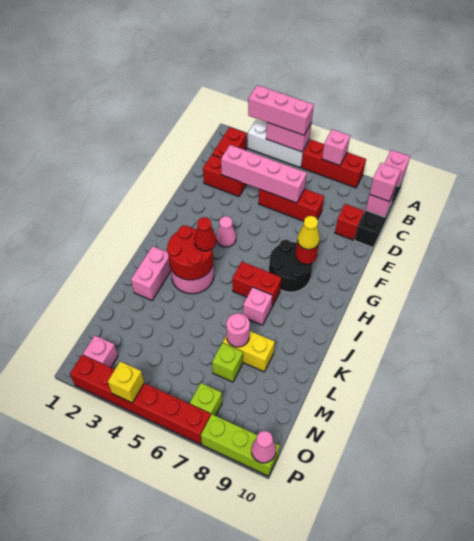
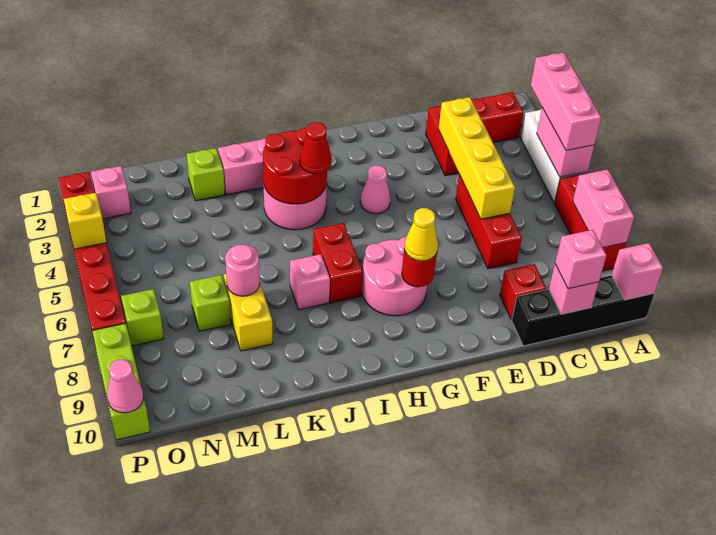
pink brick A7 level 2 -> pink brick A7:A8 level 2
pink brick D3:D6 level 2 -> yellow brick D3:D6 level 2
black round brick G7:H8 level 1 -> pink round brick G7:H8 level 1
none -> lime brick L2 level 1

